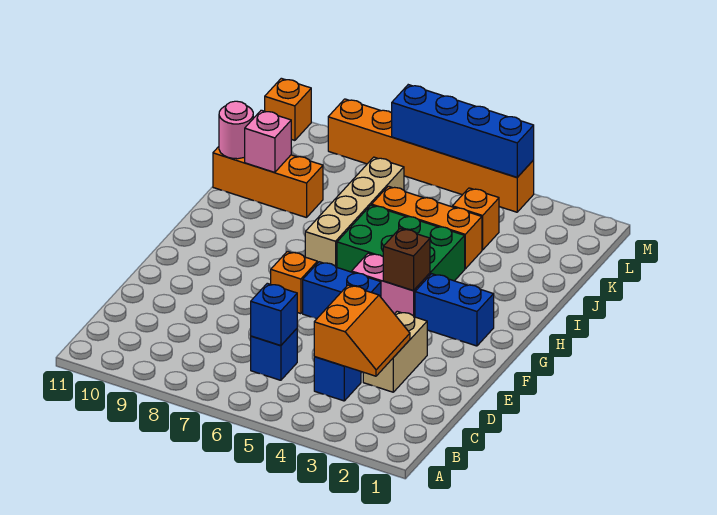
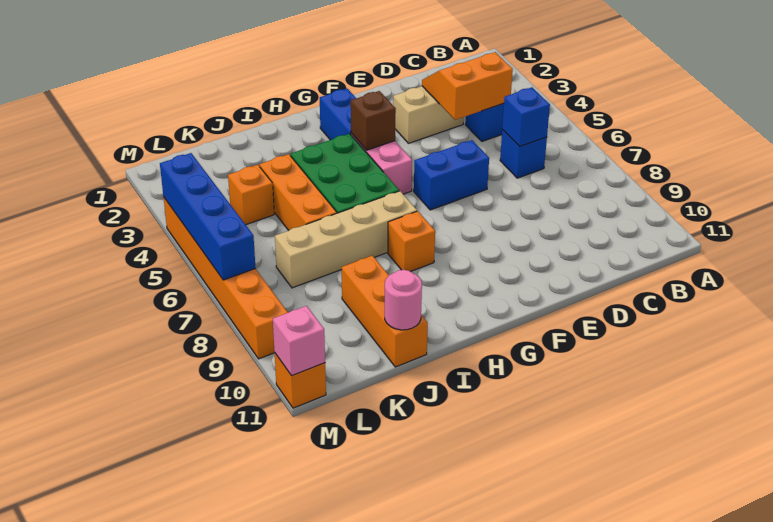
blue brick F5:F6 level 1 -> blue brick E6:F6 level 1
orange brick F7 level 1 -> orange brick H8 level 1
pink brick J10 level 2 -> pink brick M11 level 2

